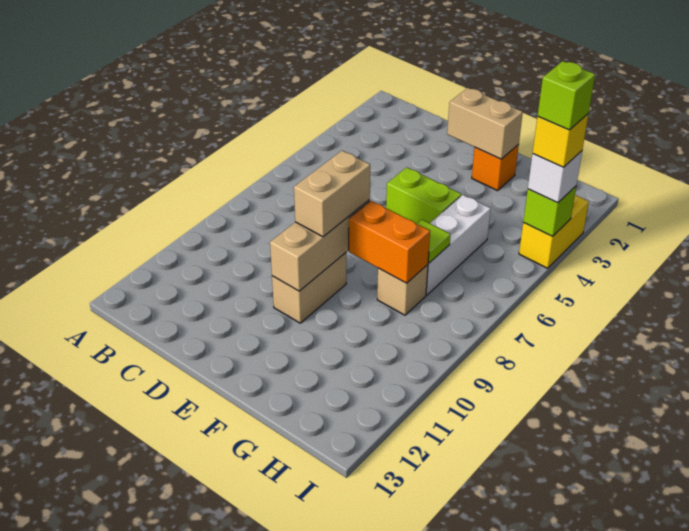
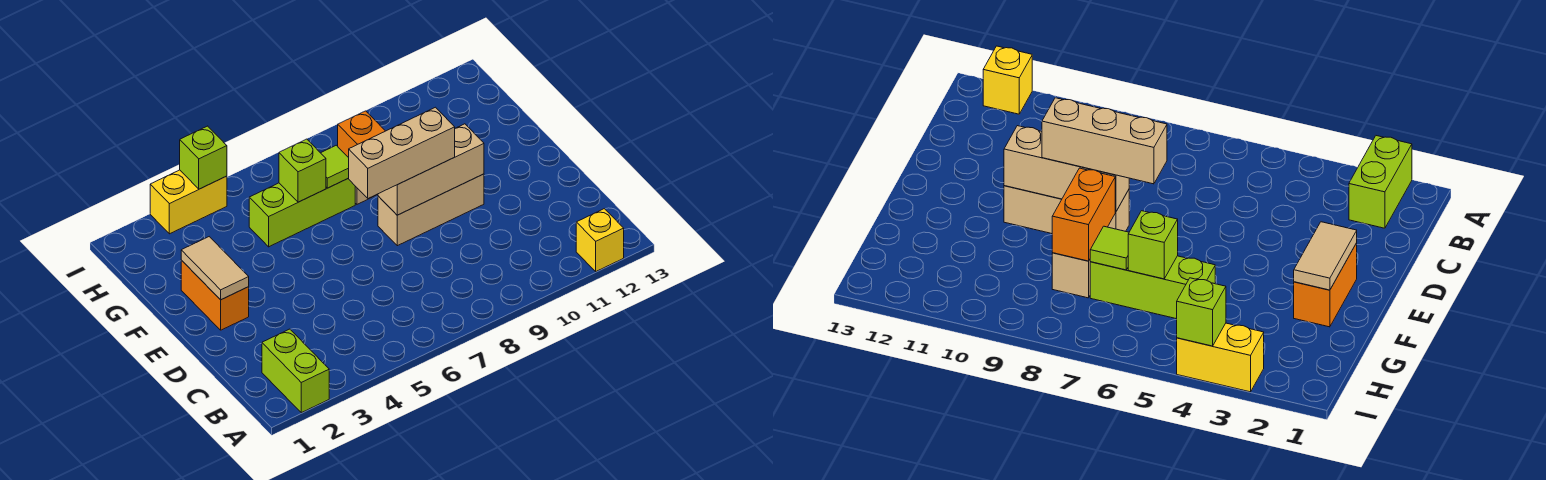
tan brick E2:F2 level 2 -> tan tile E2:F2 level 2
lime brick E5:F5 level 1 -> lime brick A2:B2 level 1
tan brick E8:E9 level 3 -> tan brick E7:E9 level 3
tan brick E9:E10 level 1 -> tan brick E8:E10 level 1
orange brick F2 level 1 -> orange brick E2:F2 level 1
white brick G5:G7 level 1 -> lime brick G5:G7 level 1
white brick I4 level 3 -> none
yellow brick I4 level 4 -> yellow brick A12 level 1
lime brick I4 level 5 -> lime brick G6 level 2

